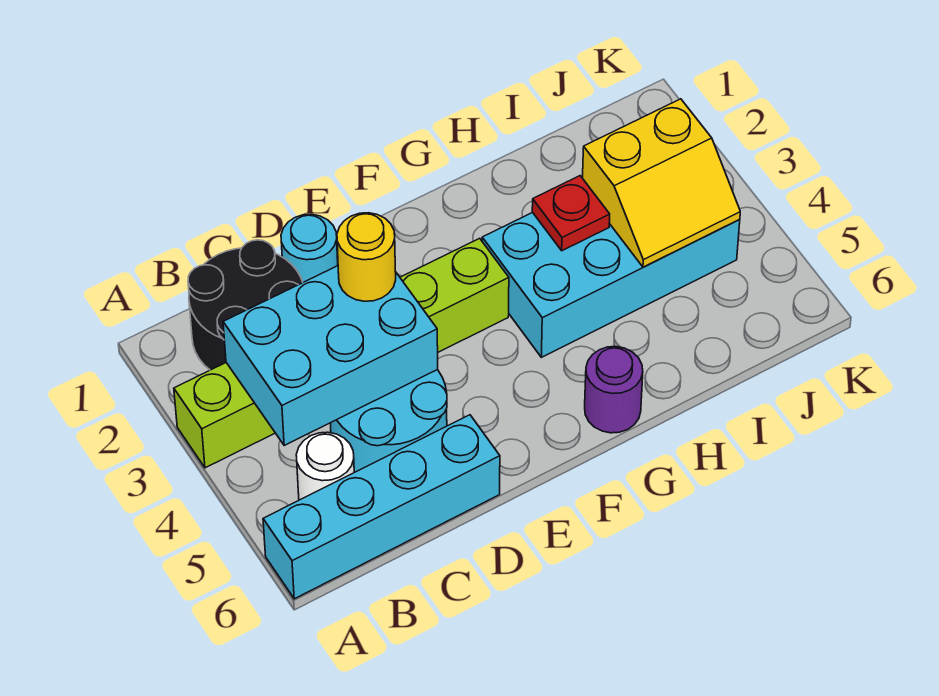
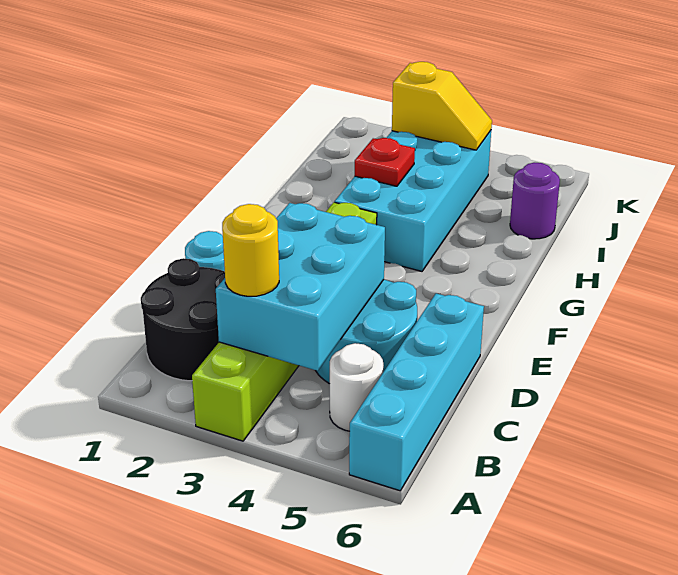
yellow round brick D3 level 3 -> yellow round brick B3 level 3
purple round brick G6 level 1 -> purple round brick I6 level 1
yellow slope I3:J4 level 2 top 3 -> yellow slope J3:J4 level 2 top 3

